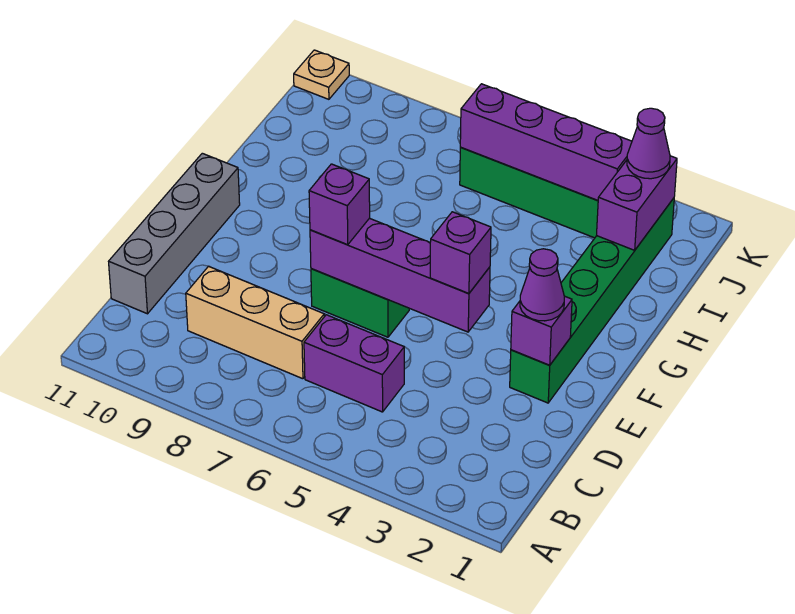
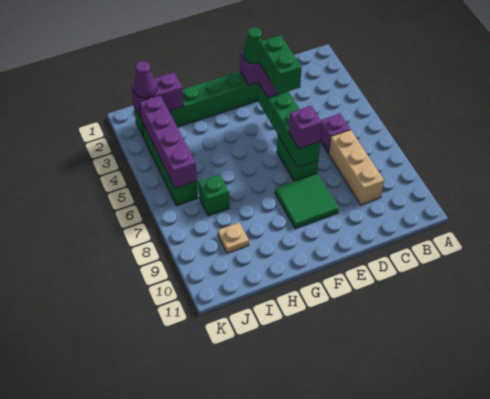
purple brick C5:C6 level 1 -> purple brick C6 level 1
grey brick C11:F11 level 1 -> none
purple cone E2 level 3 -> green cone E2 level 3
purple brick E4:E7 level 2 -> green brick E4:E7 level 2
none -> green brick E4:E5 level 4
none -> green tile E8:F9 level 1
none -> green brick I7 level 1
tan plate K11 level 1 -> tan plate I9 level 1

